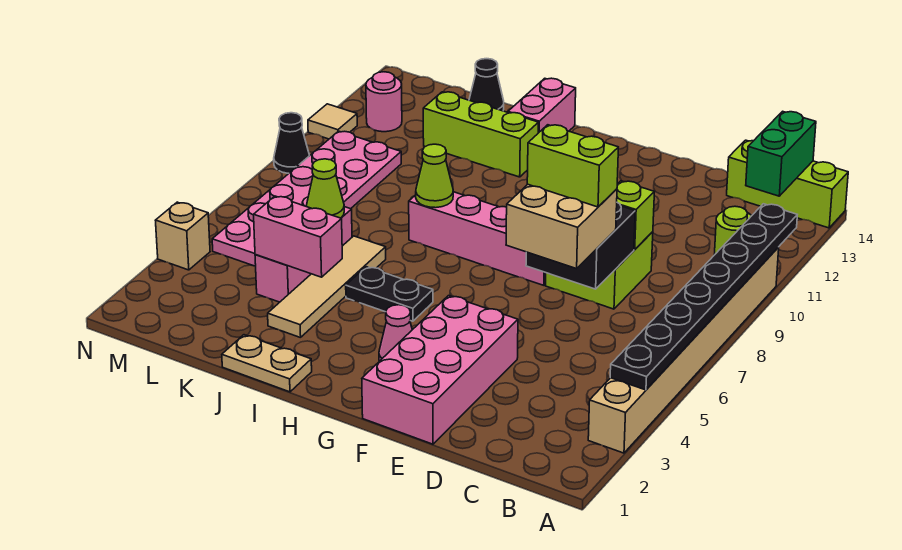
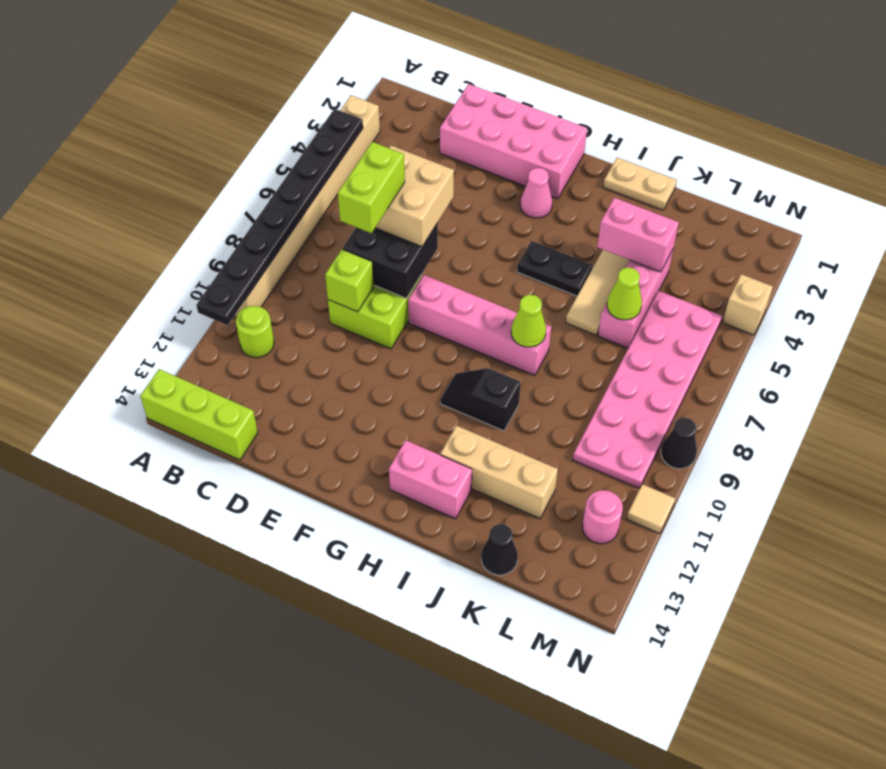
green brick B13:B14 level 2 -> none
lime brick D7:E7 level 4 -> lime brick D7:D8 level 4
pink brick E1:F4 level 1 -> pink brick D1:G2 level 1
none -> black slope H10:I10 level 1 top I
lime brick I12:K12 level 1 -> tan brick I12:K12 level 1
pink brick I13:I14 level 1 -> pink brick H13:I13 level 1

